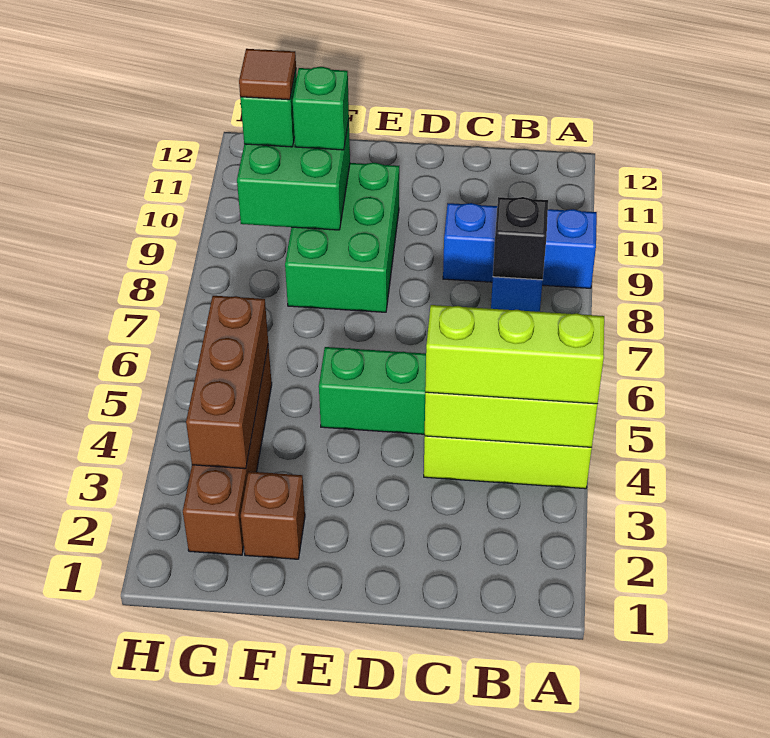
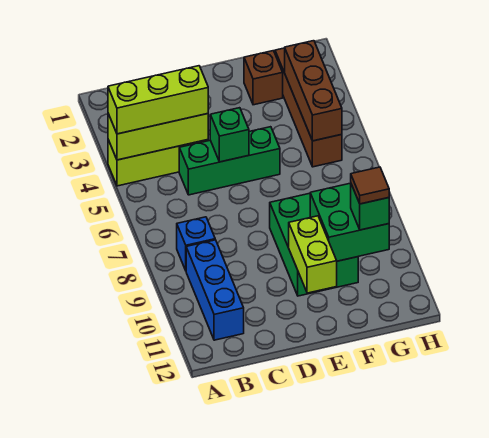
blue brick A9:C9 level 1 -> blue brick B9:B11 level 1
black brick B8 level 2 -> none
none -> lime brick E10:E11 level 2
green brick F10 level 3 -> green brick D5 level 2

